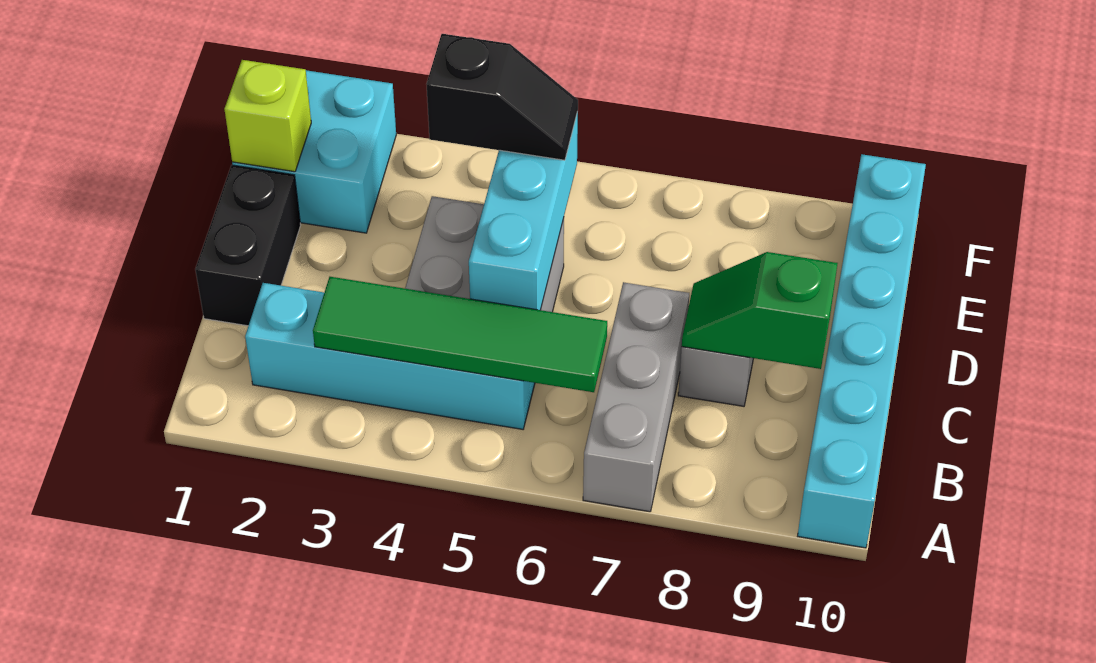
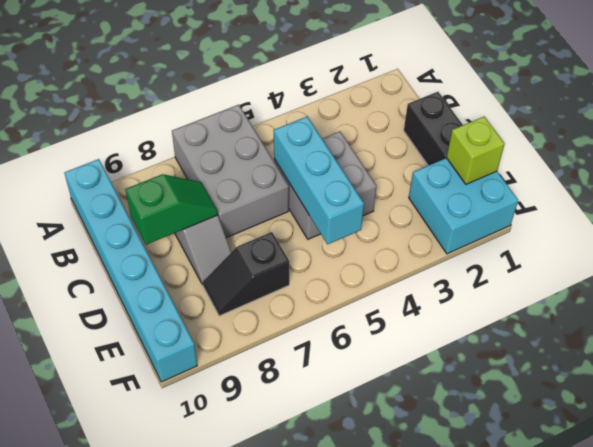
grey brick A7:C7 level 1 -> grey brick A6:C7 level 1
cyan brick B2:B5 level 1 -> none
green tile B3:B6 level 2 -> none
black slope E4:E5 level 3 top 4 -> black slope E7:E8 level 1 top 7

